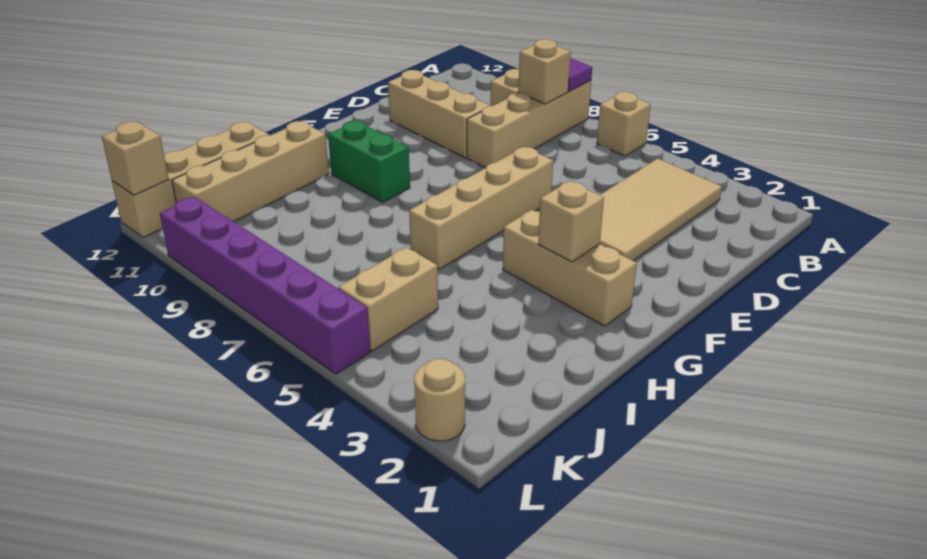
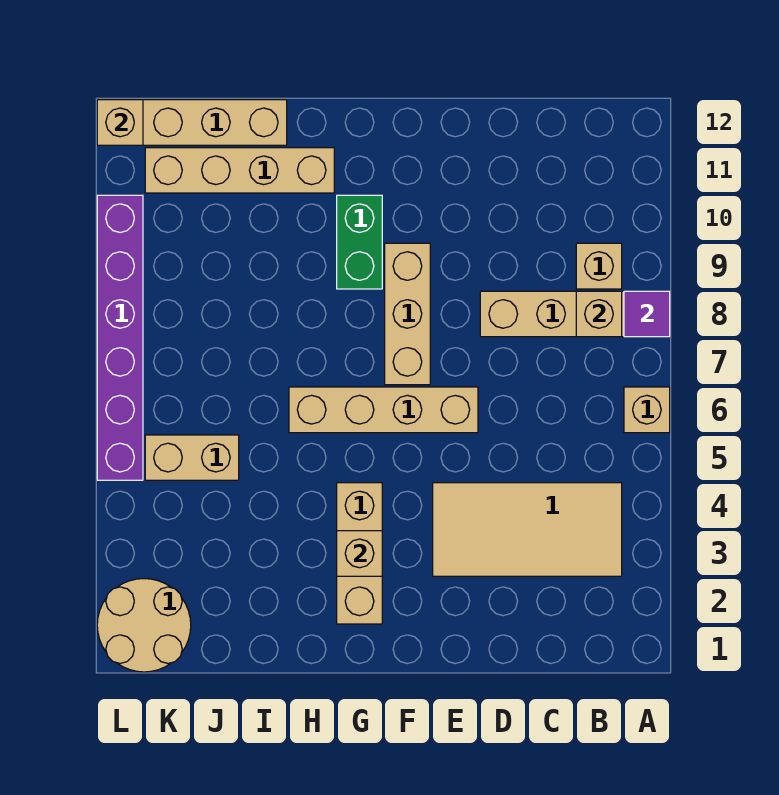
tan brick D9:D11 level 1 -> tan brick F7:F9 level 1
tan round brick L2 level 1 -> tan round brick K1:L2 level 1

